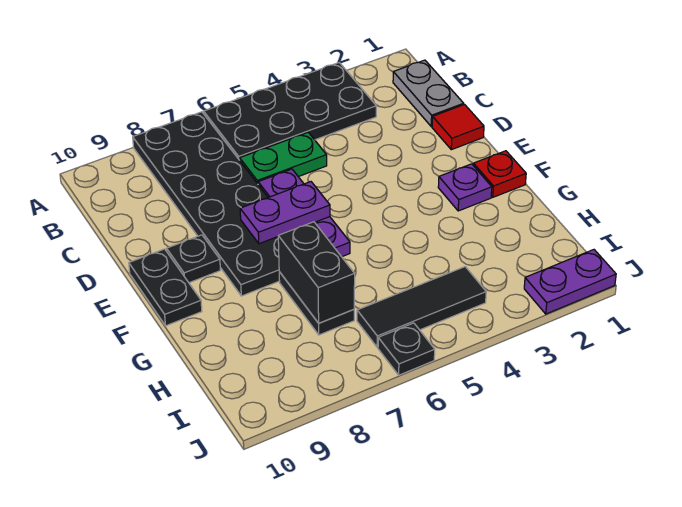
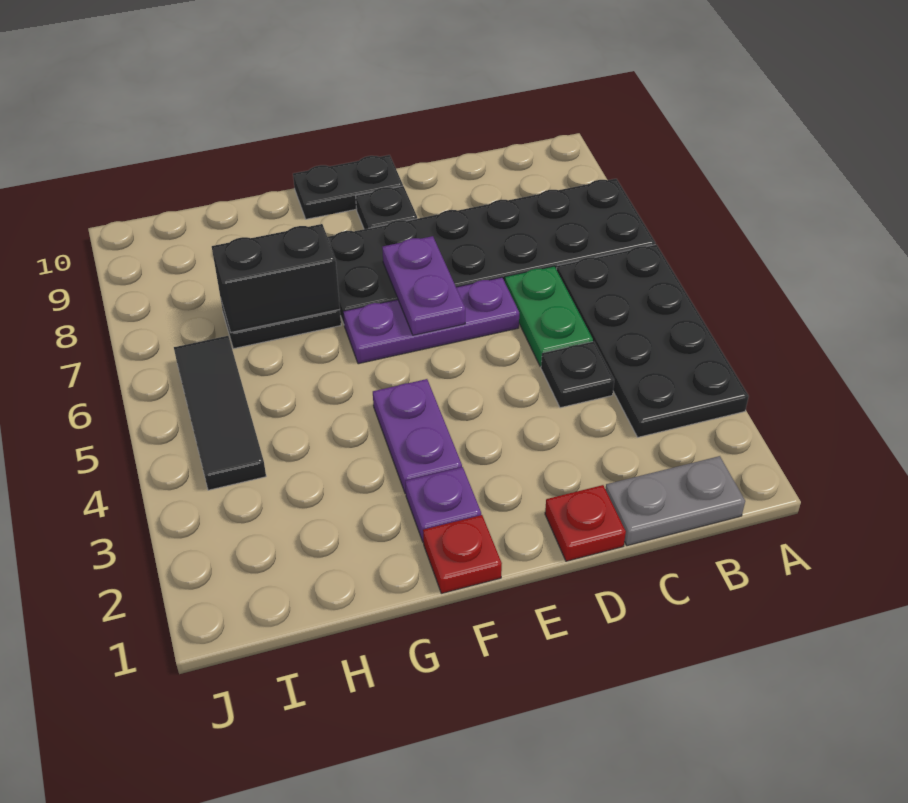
red tile D1 level 1 -> red plate D1 level 1
purple plate J1:J2 level 1 -> purple plate F3:F4 level 1
black plate J6 level 1 -> black plate C4 level 1

